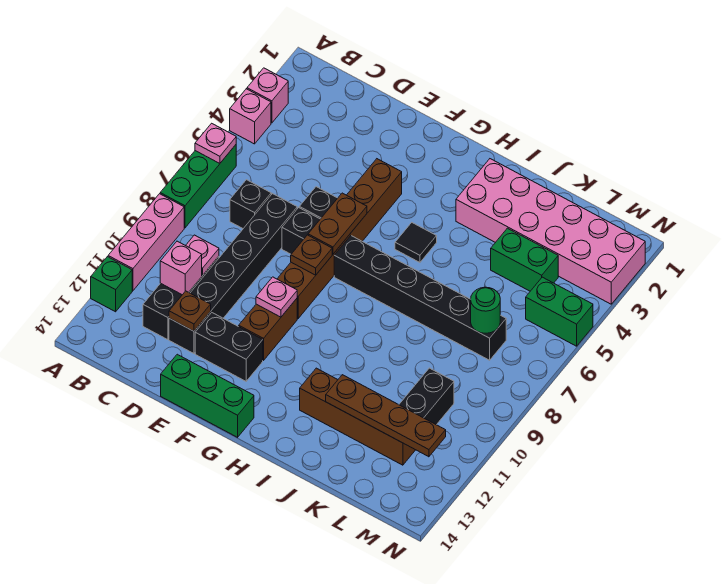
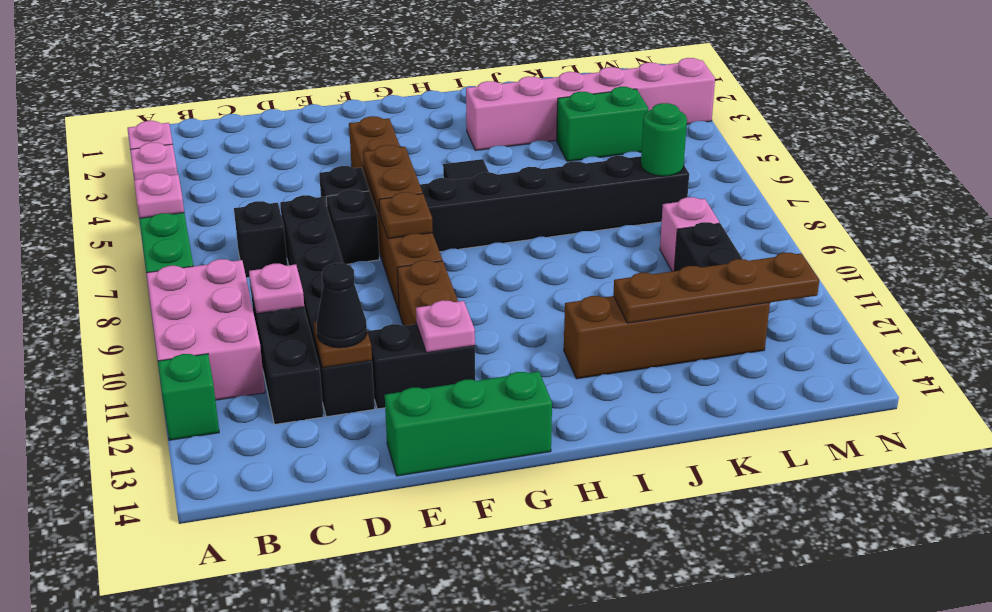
pink brick A9:A11 level 1 -> pink brick A9:B11 level 1
pink brick C11 level 2 -> pink brick L9 level 1
none -> black cone D12 level 3
pink plate F10 level 2 -> pink plate F12 level 2
pink brick I2:N3 level 1 -> pink brick I3:N3 level 1
green brick M5:N5 level 1 -> none

